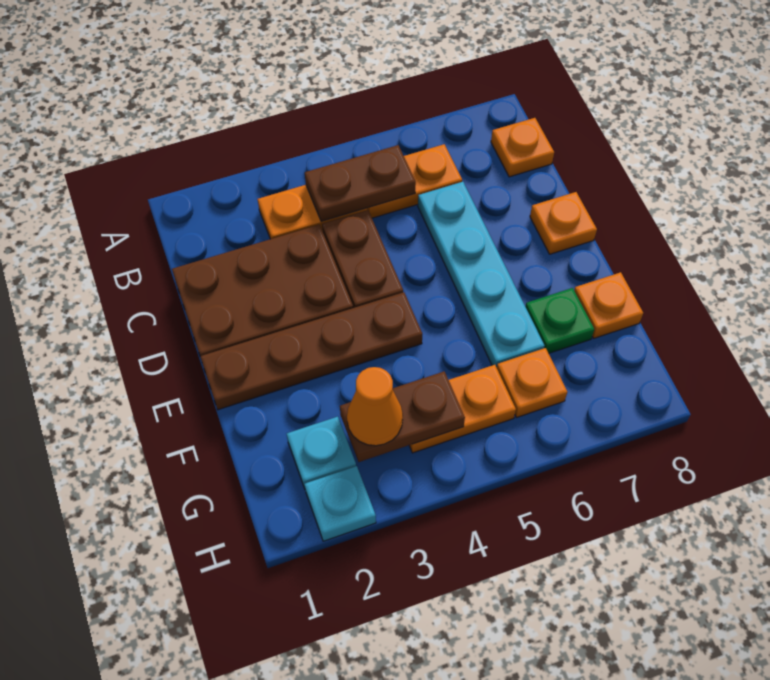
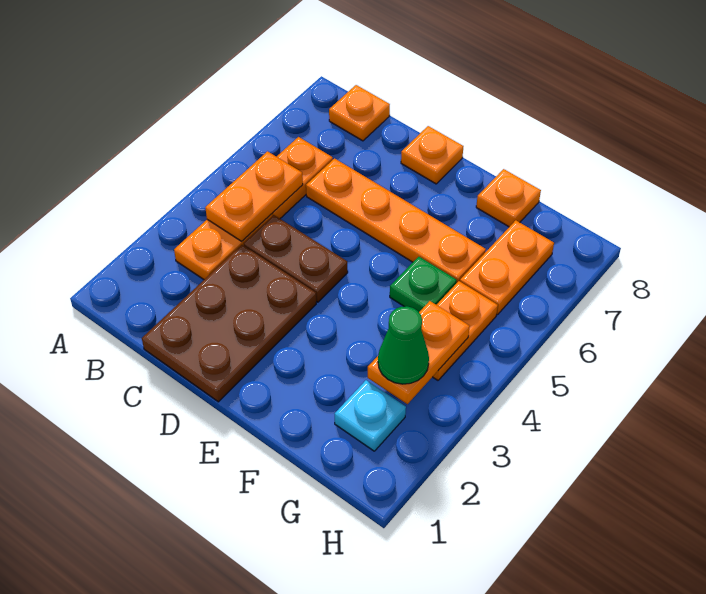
brown plate B4:B5 level 2 -> orange plate B4:B5 level 2
cyan plate C6:F6 level 1 -> orange plate C6:F6 level 1
brown plate E1:E4 level 1 -> none
green plate F7 level 1 -> green plate F5 level 1
brown plate G3:G4 level 2 -> orange plate G3:G4 level 2
orange cone G3 level 3 -> green cone G3 level 3
orange plate G6 level 1 -> orange plate G6:G7 level 1
cyan plate H2 level 1 -> none

